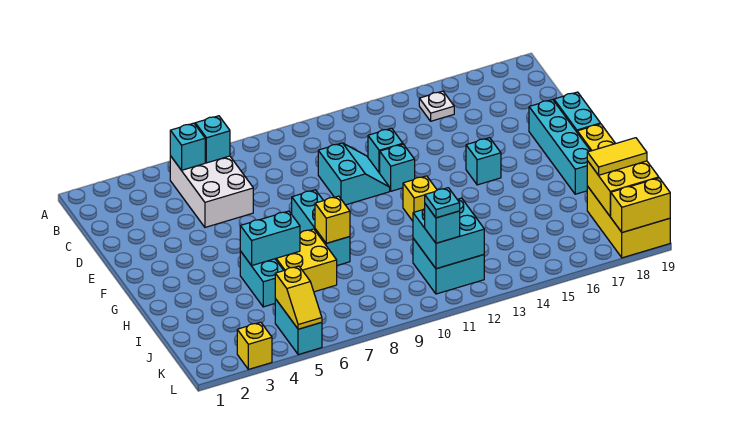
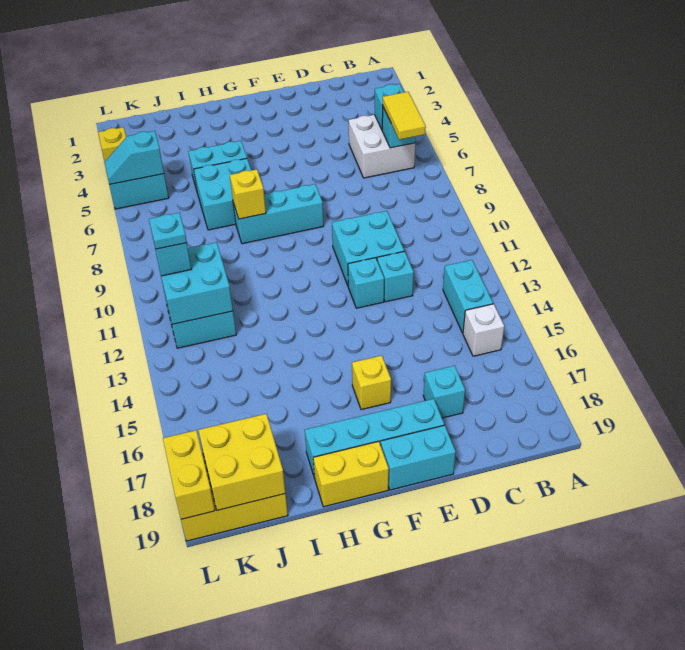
white brick B5:D6 level 1 -> white brick B5:C6 level 1
white plate B15 level 1 -> white brick B15 level 1
cyan slope D10:E11 level 1 top 10 -> cyan brick D10:E11 level 1
cyan brick F15 level 1 -> cyan brick D17 level 1
yellow brick G12 level 1 -> yellow brick F16 level 1
cyan brick H5:H6 level 2 -> cyan brick B13:B14 level 1
yellow brick H6:I7 level 1 -> cyan brick H6:I7 level 1
yellow tile J18:J19 level 3 -> yellow tile B6:B7 level 3
yellow slope K5:L5 level 2 top K -> cyan slope K5:L5 level 2 top K

